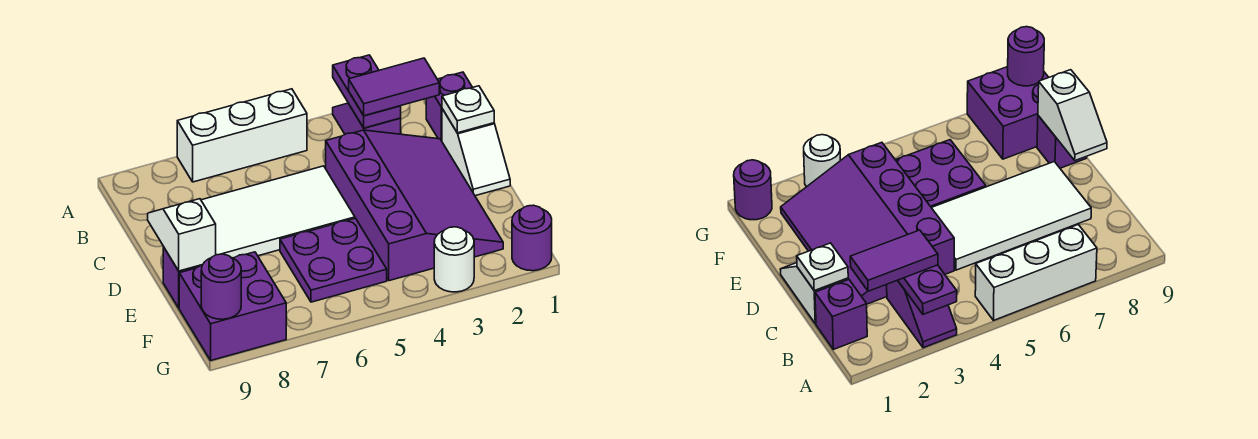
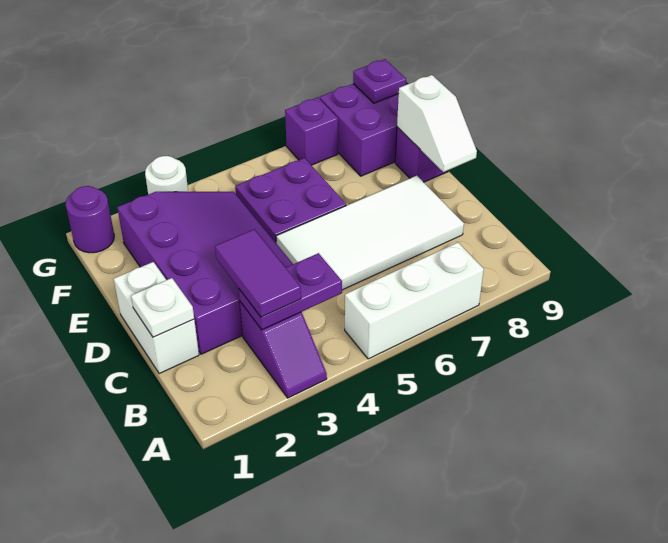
purple plate A3:B3 level 2 -> purple plate B3:B4 level 2
purple brick B1 level 1 -> purple brick G7 level 1
purple tile B2:B3 level 3 -> purple tile B3:C3 level 3
white slope C1:D1 level 1 top C -> white brick C1:D1 level 1
purple slope C2:F4 level 1 top 4 -> purple slope C2:F4 level 1 top 2
purple round brick G9 level 2 -> purple plate G9 level 2

